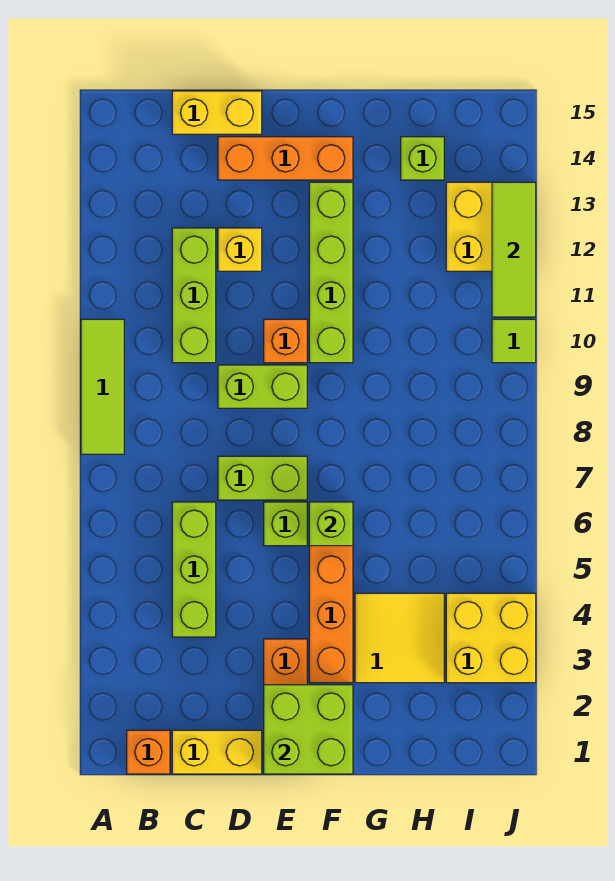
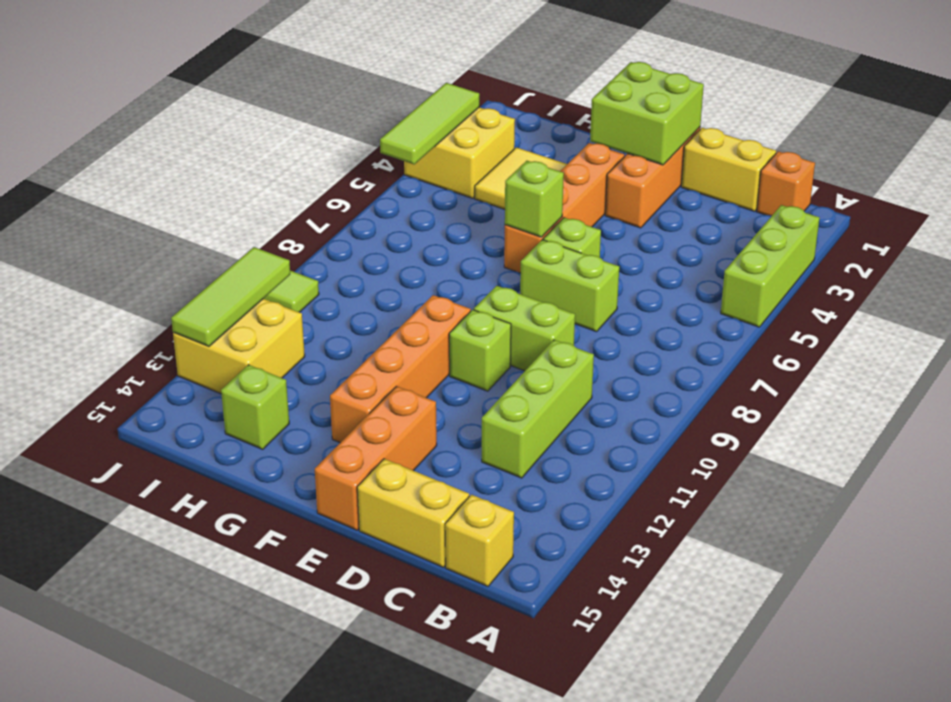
lime tile A8:A10 level 1 -> lime tile J3:J5 level 2
lime brick C4:C6 level 1 -> lime brick A3:A5 level 1
yellow brick D12 level 1 -> yellow brick B15 level 1
orange brick D14:F14 level 1 -> orange brick E13:E15 level 1
orange brick E10 level 1 -> lime brick E10 level 1
lime brick F10:F13 level 1 -> orange brick F10:F13 level 1

